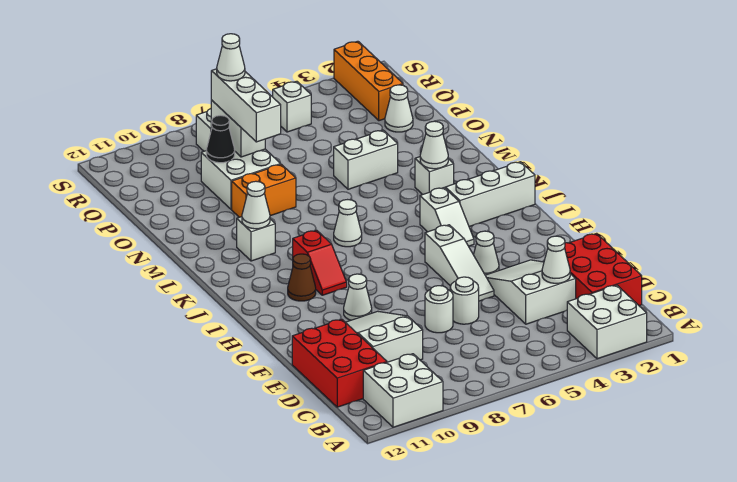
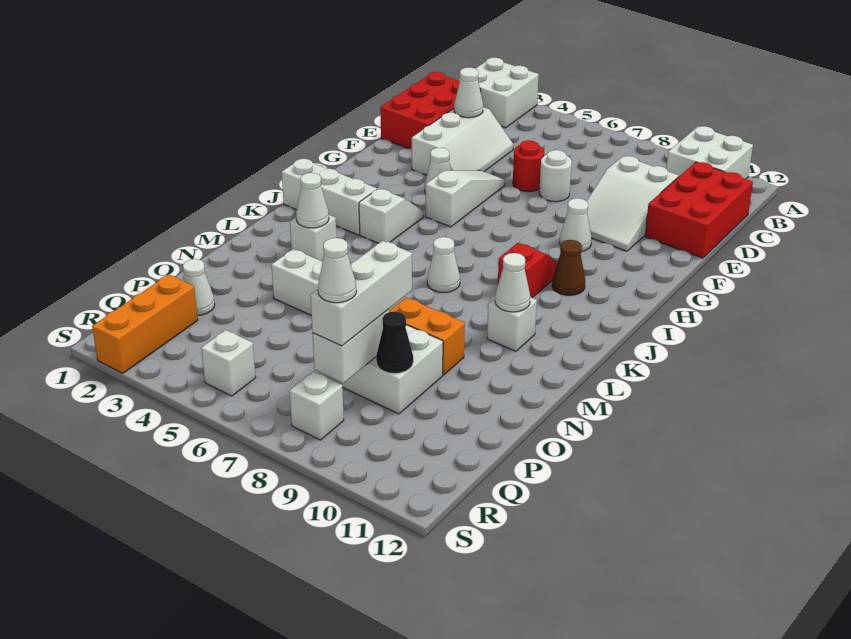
white slope D3:F4 level 1 top D -> white slope D3:F4 level 1 top 3
white round brick E6 level 1 -> red round brick E6 level 1

